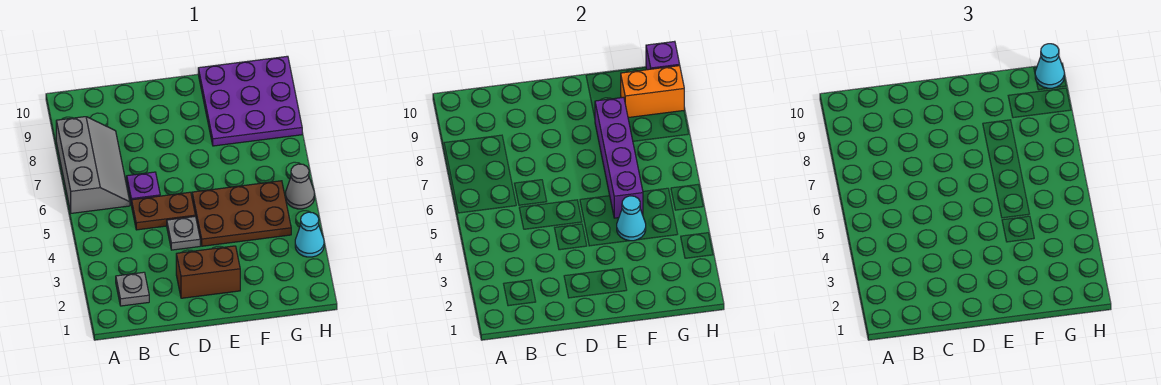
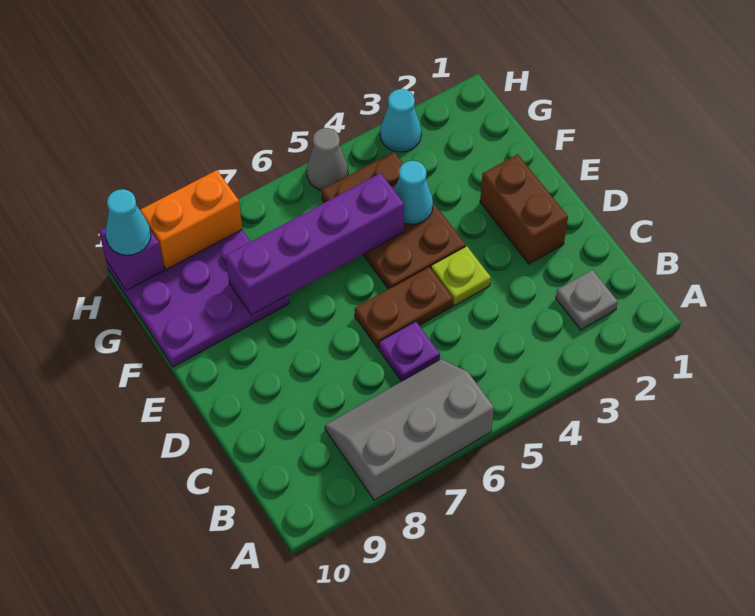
brown plate C5:D5 level 1 -> brown plate D5:D6 level 1
grey plate D4 level 1 -> lime plate D4 level 1
orange brick G9:H9 level 2 -> orange brick H8:H9 level 2

